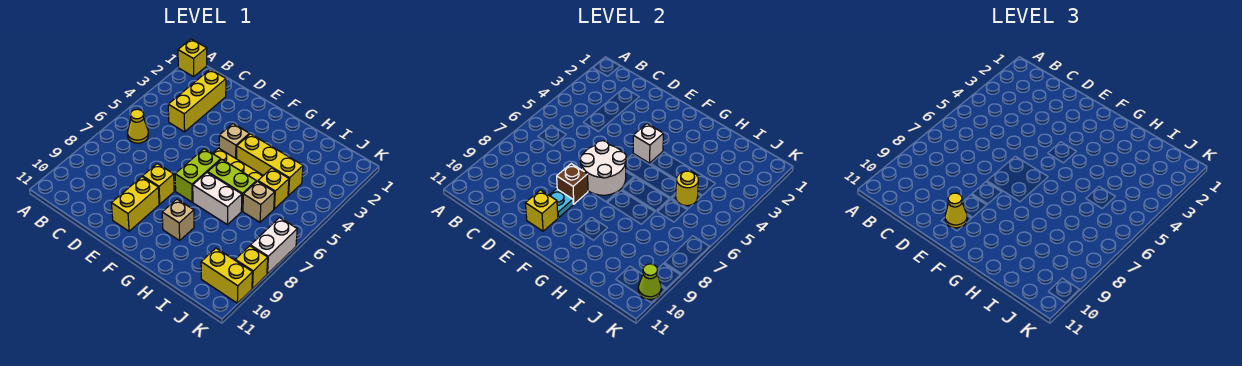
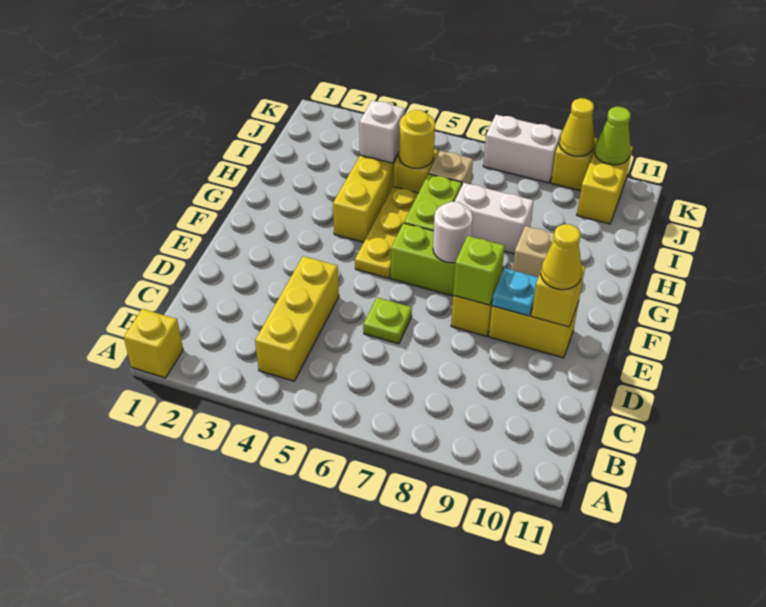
yellow cone B6 level 1 -> yellow cone K9 level 2
yellow brick C2:C4 level 1 -> yellow brick B4:D4 level 1
none -> lime plate D6 level 1
white round brick E6:F7 level 2 -> white round brick F7 level 2
brown brick E8 level 2 -> lime brick E8 level 2
tan brick F4 level 1 -> none
white brick F4 level 2 -> white brick I4 level 2
white brick G7:H7 level 1 -> white brick H7:H8 level 1

